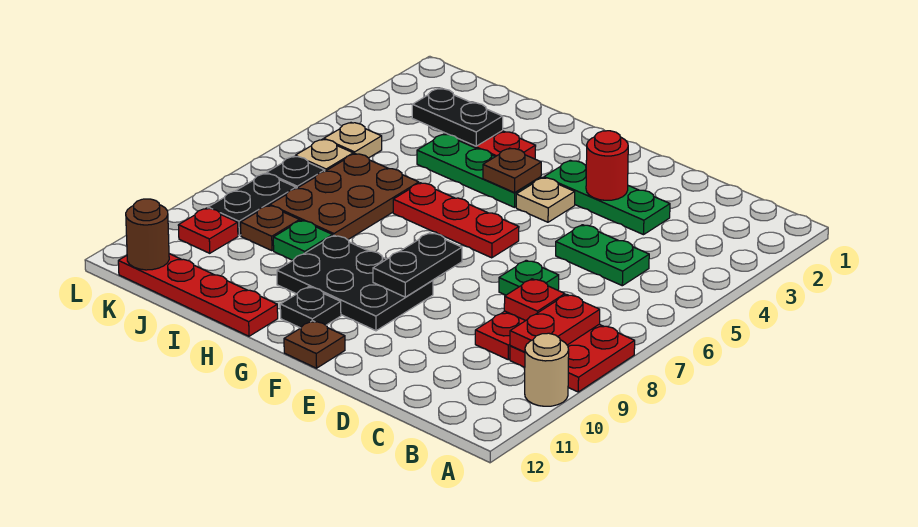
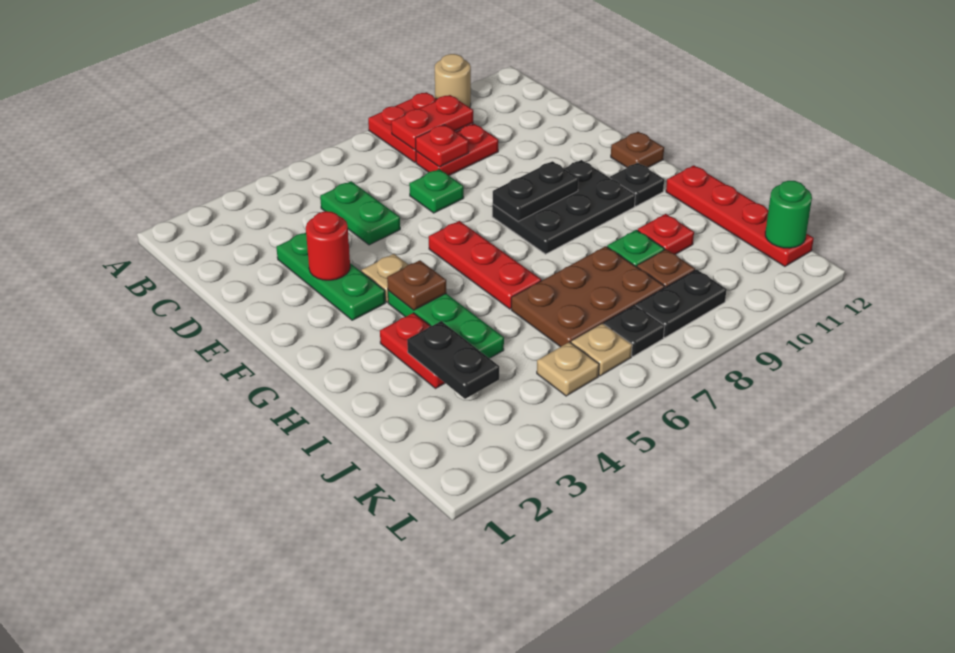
black plate F9:H10 level 1 -> black plate F8:G10 level 1
red plate K10 level 1 -> red plate I10 level 1
brown round brick K12 level 2 -> green round brick K12 level 2

